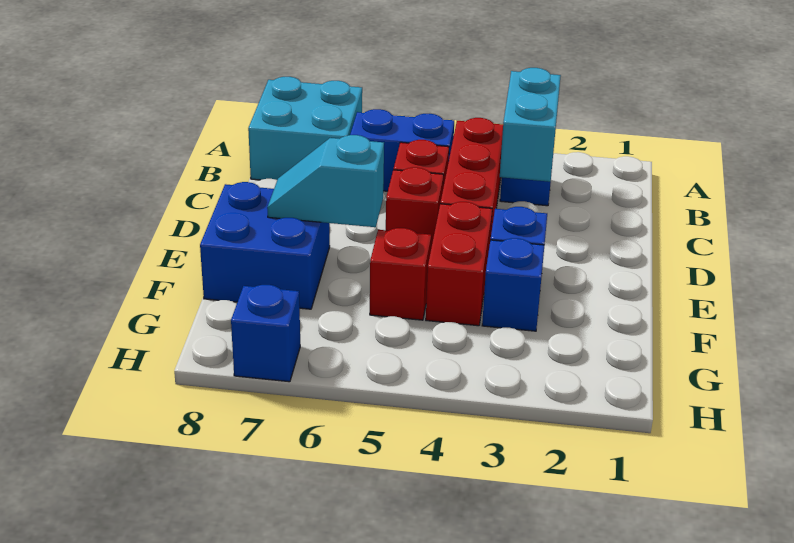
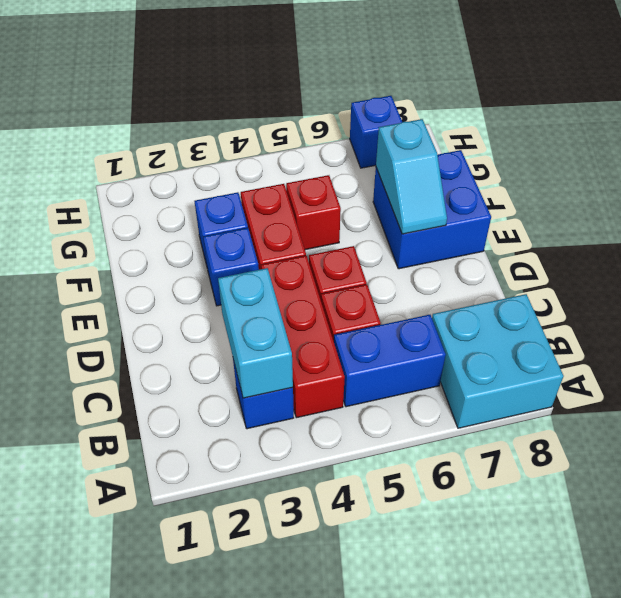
cyan slope E6:E7 level 2 top 6 -> cyan slope E7:F7 level 2 top F

